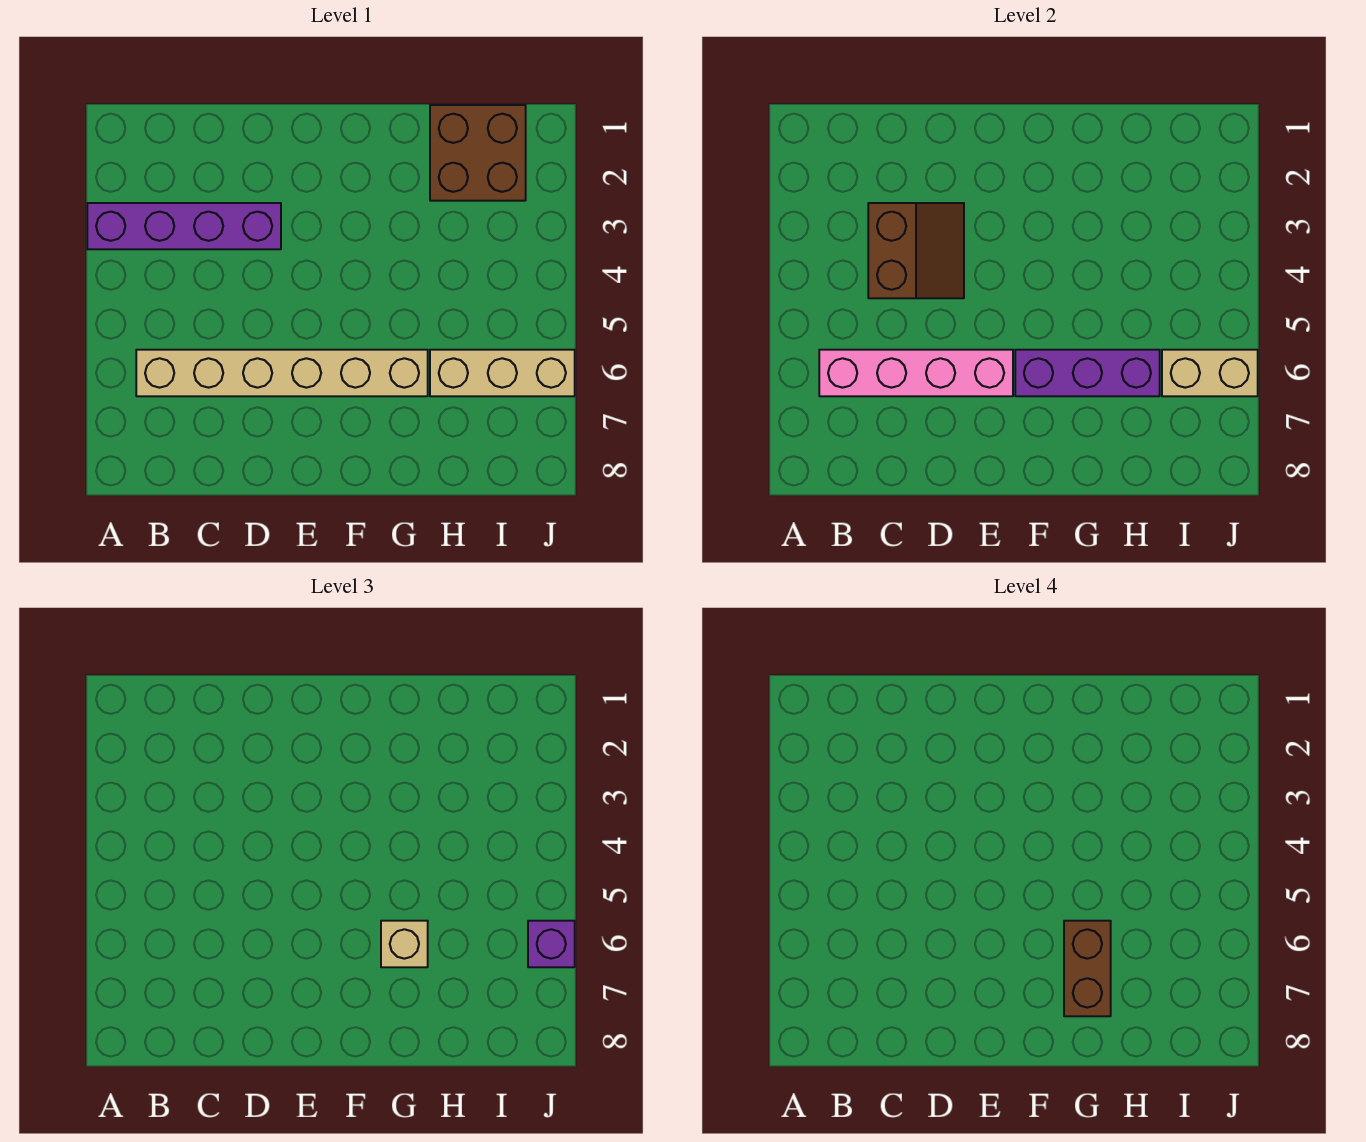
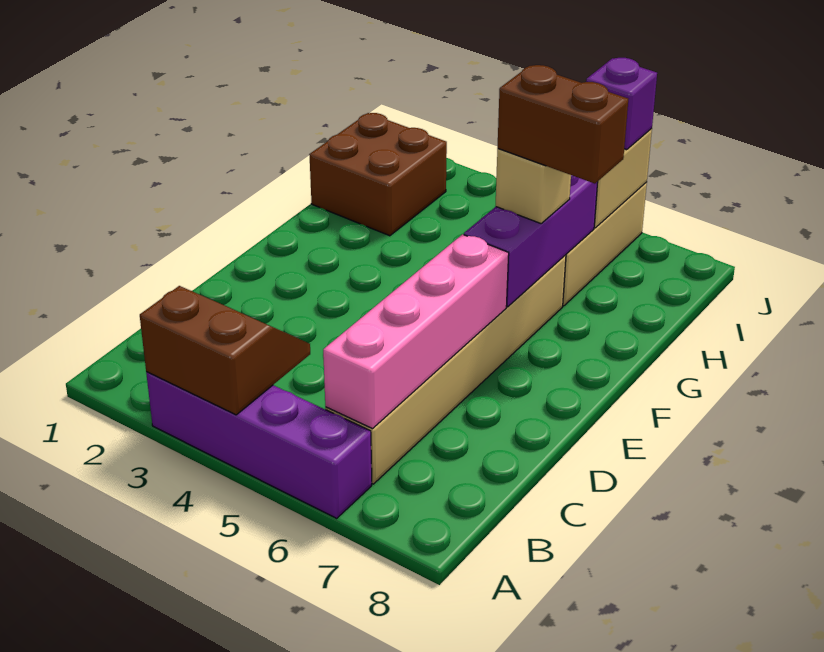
purple brick A3:D3 level 1 -> purple brick A3:A6 level 1
brown slope C3:D4 level 2 top C -> brown slope A3:B4 level 2 top A

